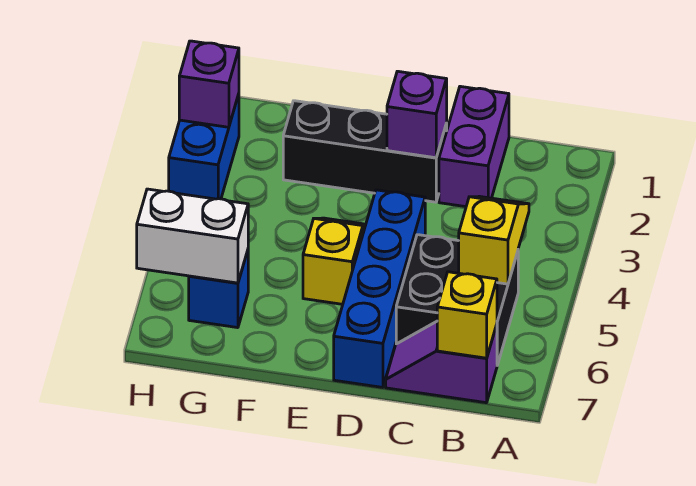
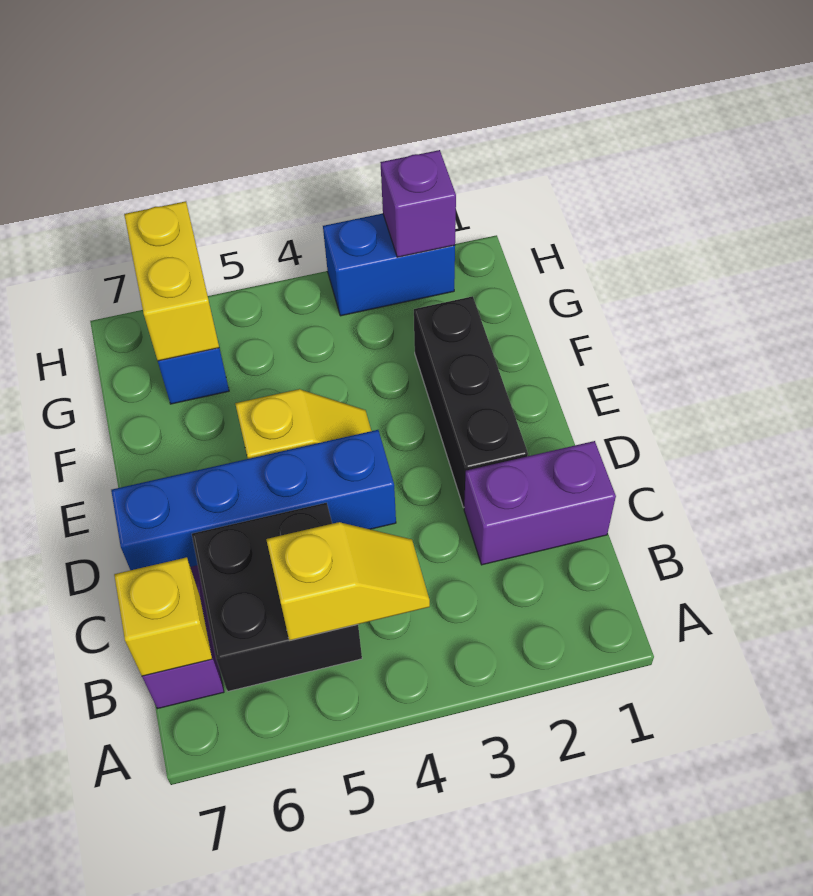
purple brick D2 level 2 -> none
white brick G6:H6 level 2 -> yellow brick G6:H6 level 2

